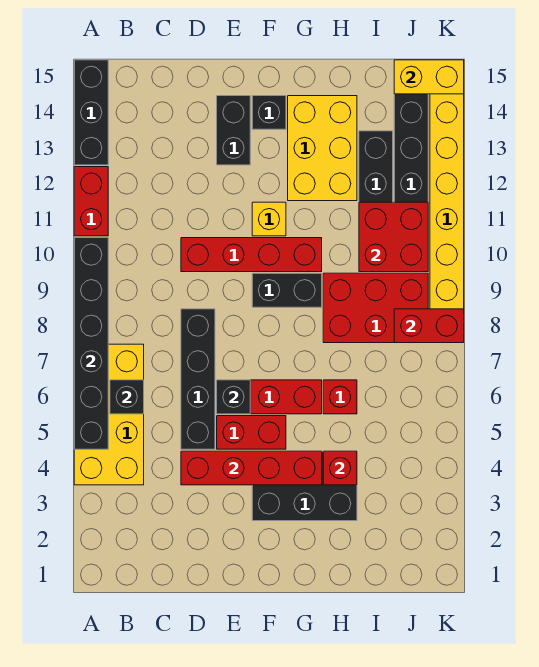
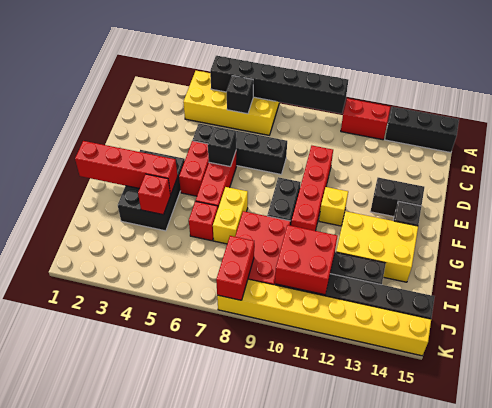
red brick D4:G4 level 2 -> red brick G1:G4 level 2
yellow brick J15:K15 level 2 -> yellow brick G7:H7 level 1

